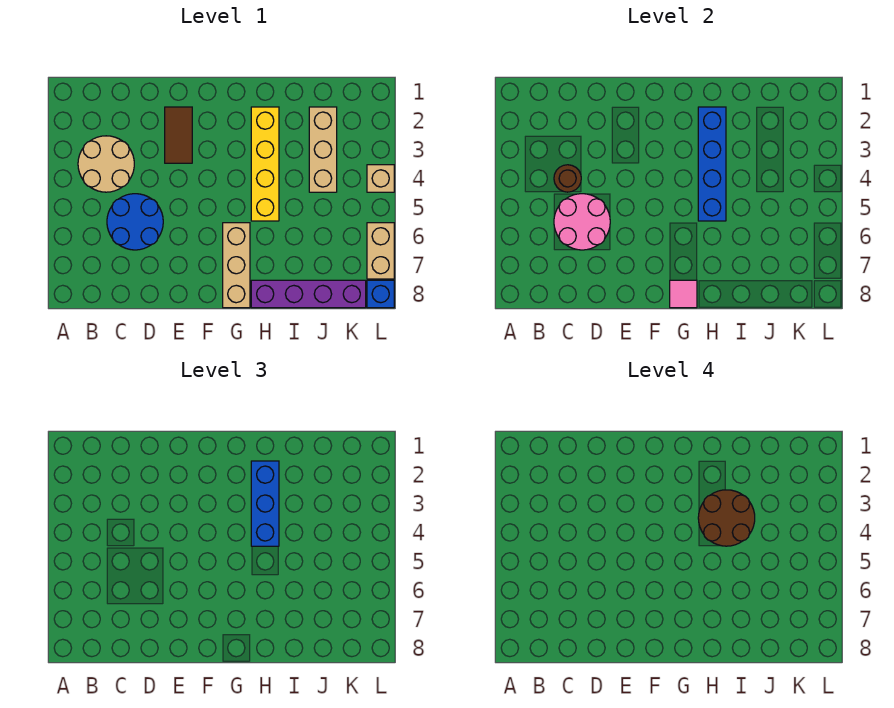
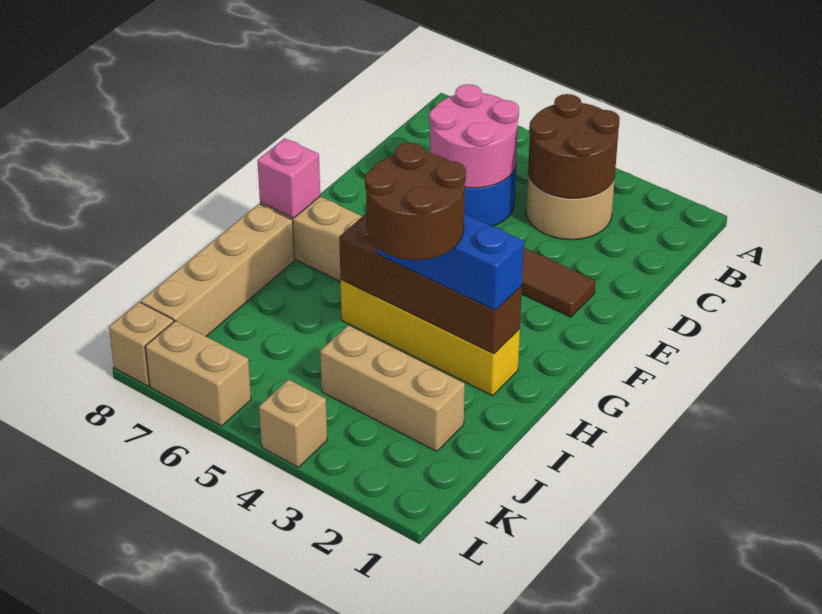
brown round brick C4 level 2 -> brown round brick B3:C4 level 2
pink tile G8 level 2 -> pink brick G8 level 2
blue brick H2:H5 level 2 -> brown brick H2:H5 level 2
purple brick H8:K8 level 1 -> tan brick H8:K8 level 1
blue brick L8 level 1 -> tan brick L8 level 1

